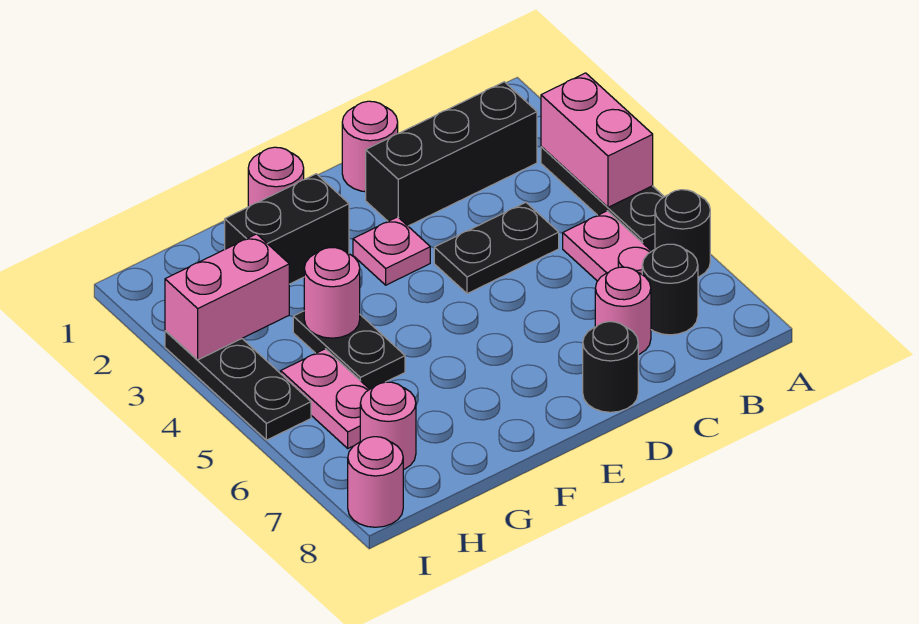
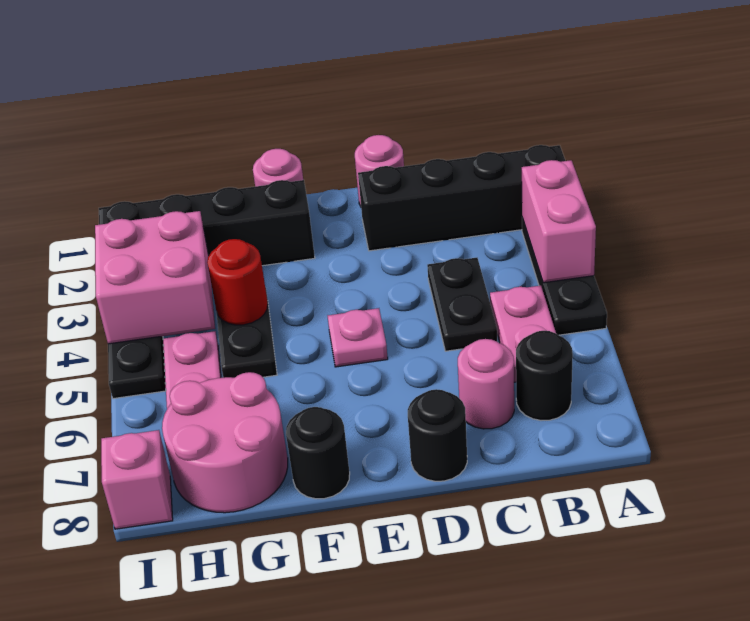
black round brick A6 level 1 -> black round brick F8 level 1
black brick B2:D2 level 1 -> black brick A2:D2 level 1
black plate C4:D4 level 1 -> black plate C4:C5 level 1
pink plate E3 level 1 -> pink plate E5 level 1
black brick F2:G2 level 1 -> black brick F2:I2 level 1
pink round brick G4 level 2 -> red round brick G4 level 2
pink brick H3:I3 level 2 -> pink brick H3:I4 level 2
pink round brick H7 level 1 -> pink round brick G7:H8 level 1
pink round brick I8 level 1 -> pink brick I8 level 1

